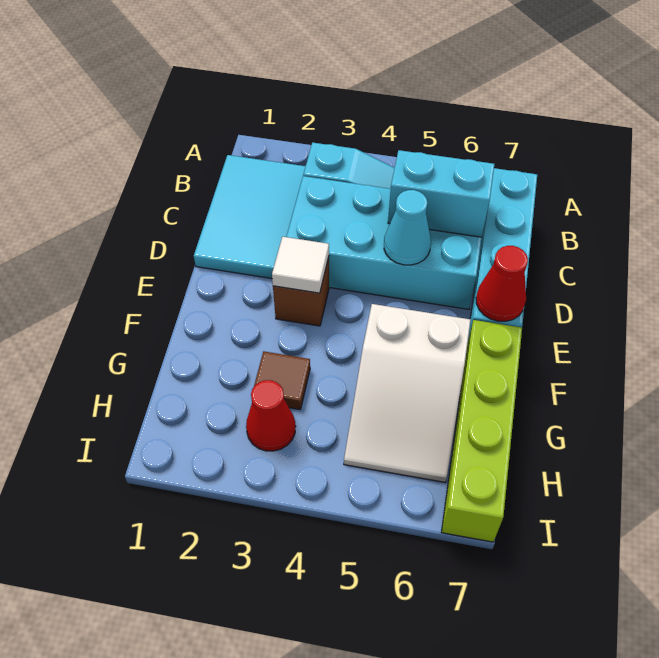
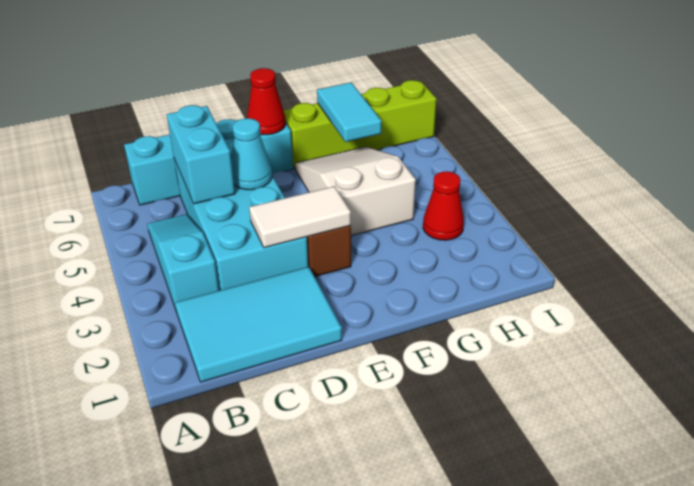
white tile E3 level 2 -> white tile D3:E3 level 2
white slope F5:H6 level 1 top F -> white slope F4:G6 level 1 top 4
brown tile G3 level 1 -> none
none -> cyan tile G6:G7 level 2

